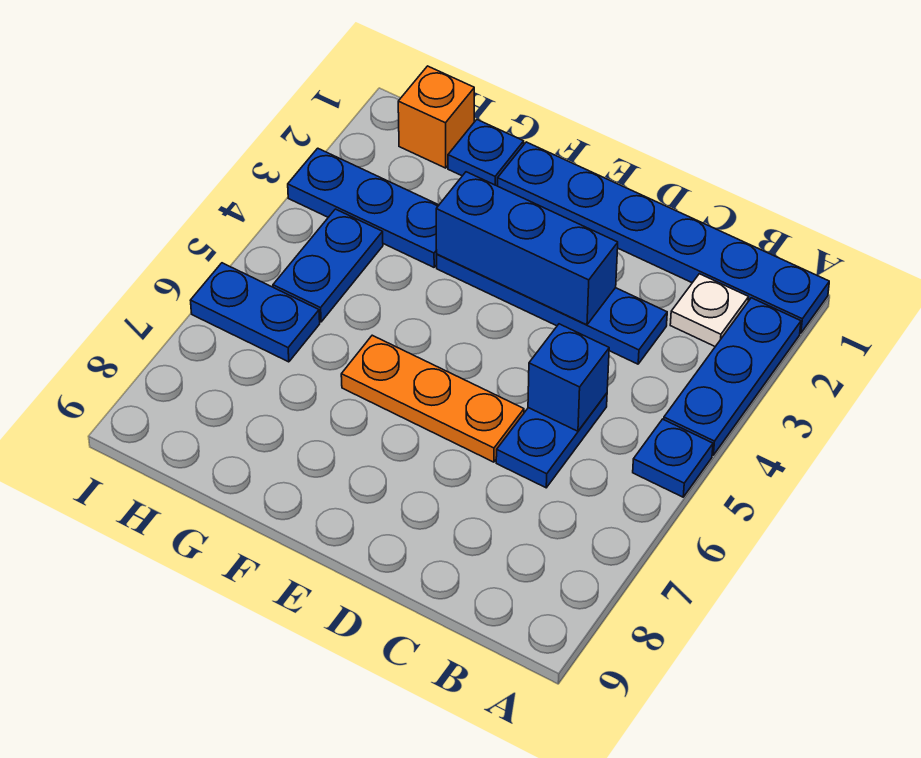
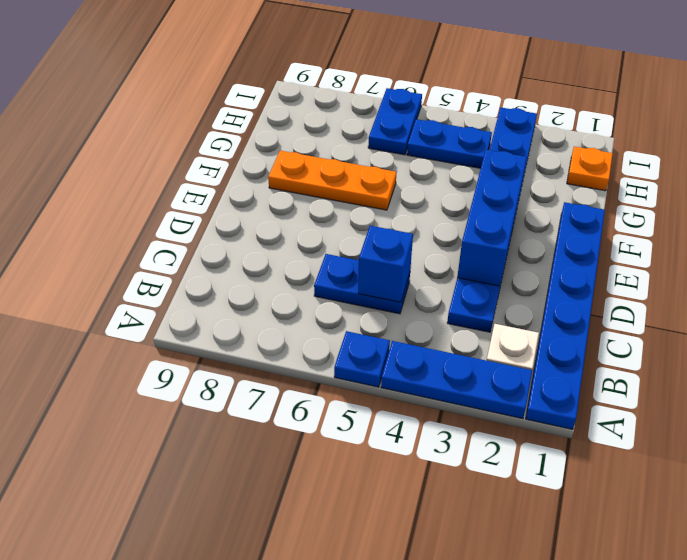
orange plate D6:F6 level 1 -> orange plate F6:F8 level 1
blue plate G1 level 1 -> none
orange brick H1 level 1 -> orange plate H1 level 1

